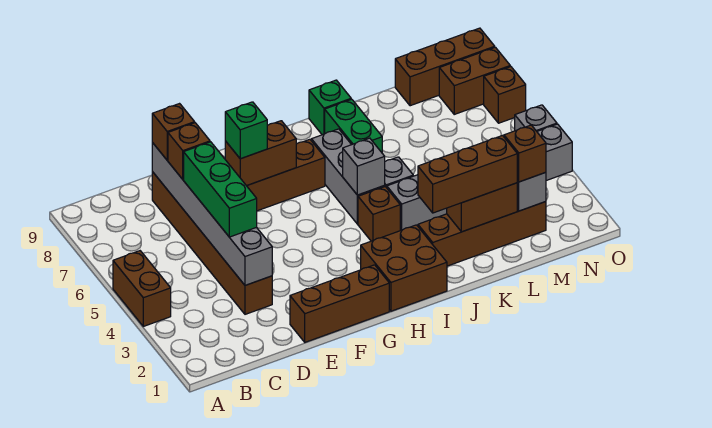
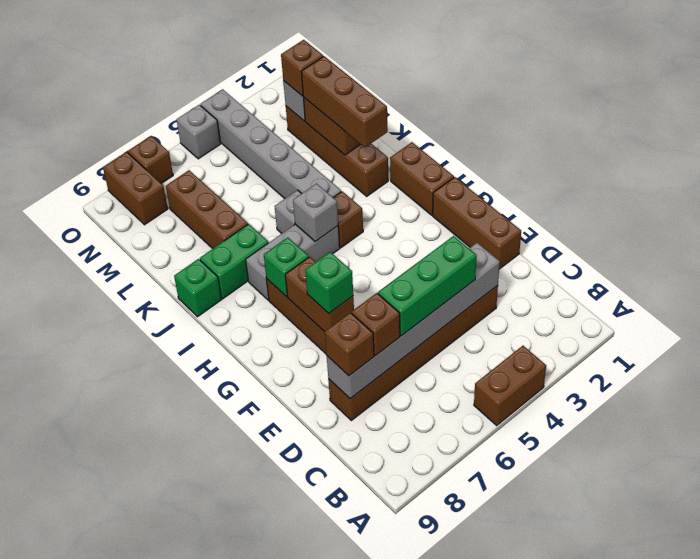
brown brick H1:I2 level 1 -> brown brick H1:I1 level 1
none -> green brick H7 level 2
brown brick M9:O9 level 1 -> brown brick K7:M7 level 1

